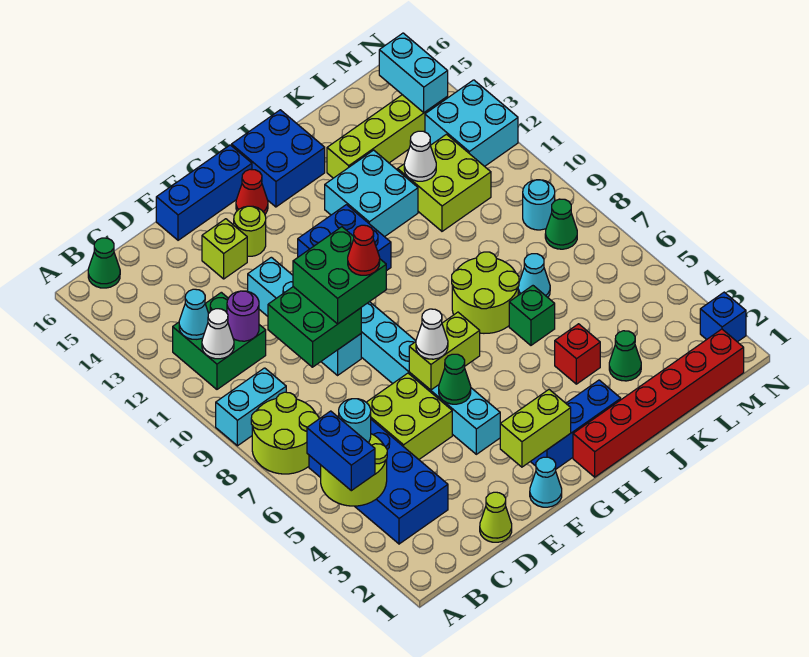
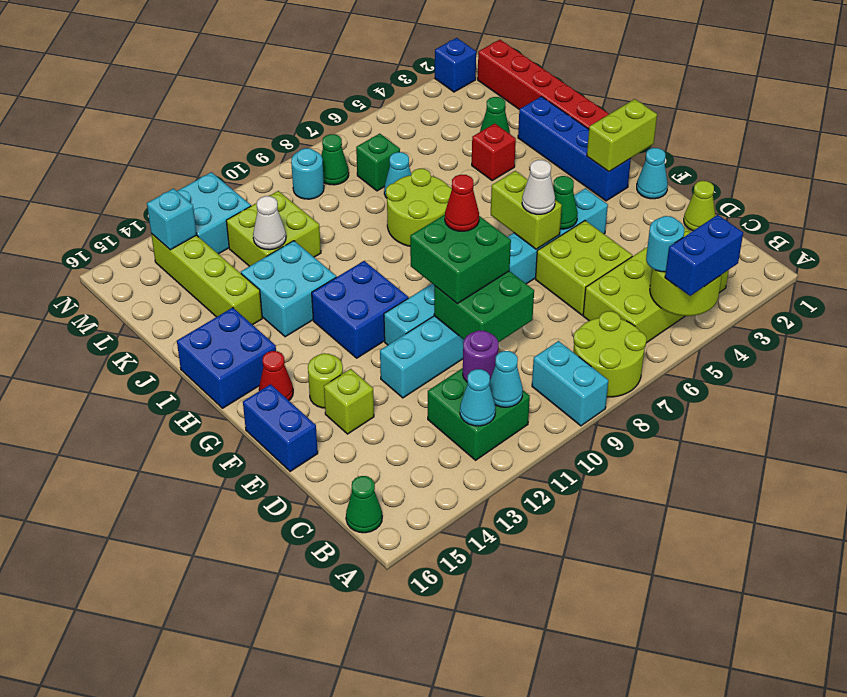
blue brick B3:C6 level 1 -> lime brick B3:C6 level 1
white cone B11 level 2 -> cyan cone B11 level 2
blue brick E16:G16 level 1 -> blue brick E16:F16 level 1
lime brick F2:G2 level 2 -> lime brick G1:G2 level 2
blue brick G2:I2 level 1 -> blue brick G2:J2 level 1
green brick J6 level 1 -> green brick L7 level 1
cyan brick M14:M15 level 2 -> cyan brick M14 level 2

